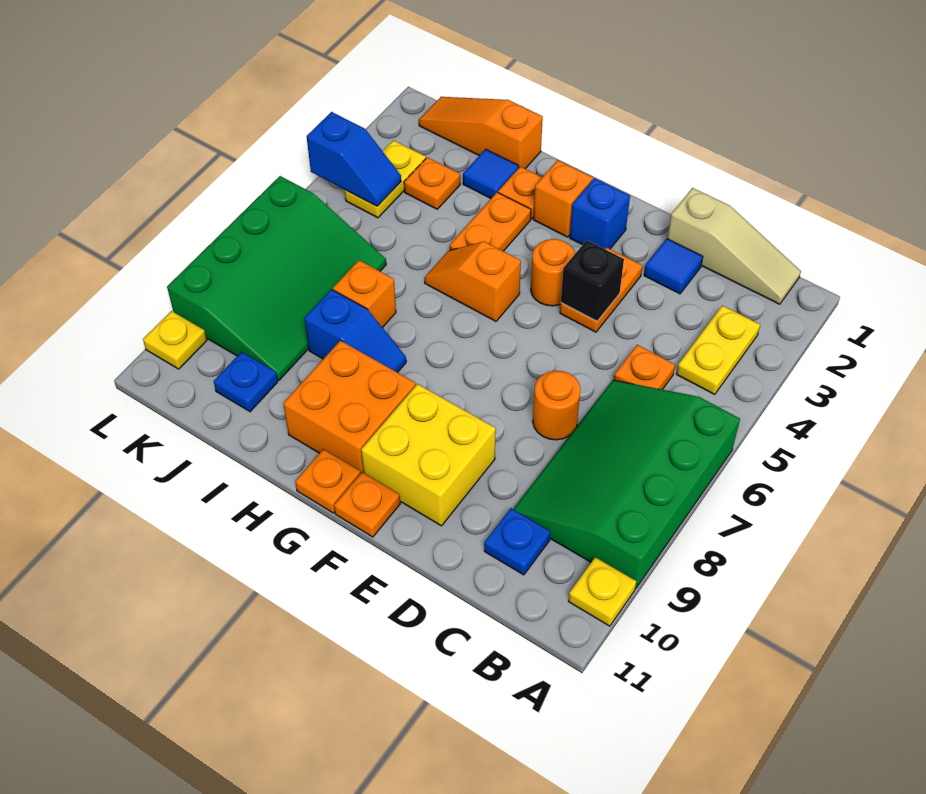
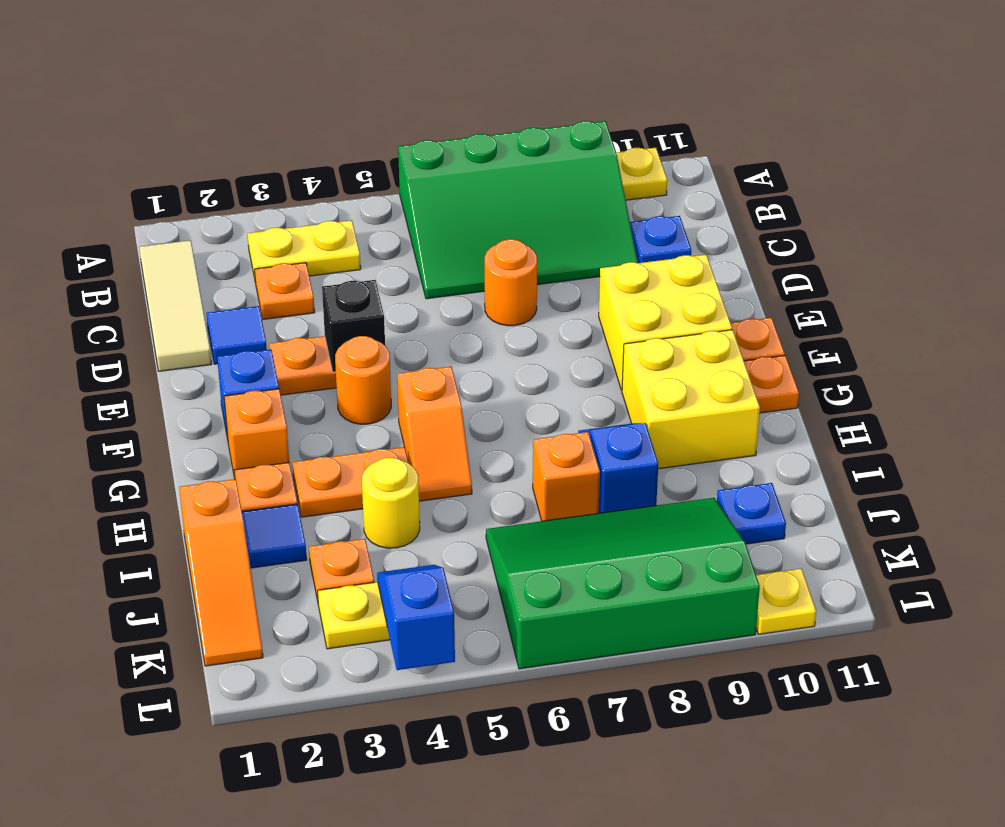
tan slope B1:D1 level 1 top D -> tan tile B1:D1 level 1
orange plate C5 level 1 -> orange plate C3 level 1
orange brick G9:H10 level 1 -> yellow brick G9:H10 level 1
none -> yellow round brick I4 level 1

